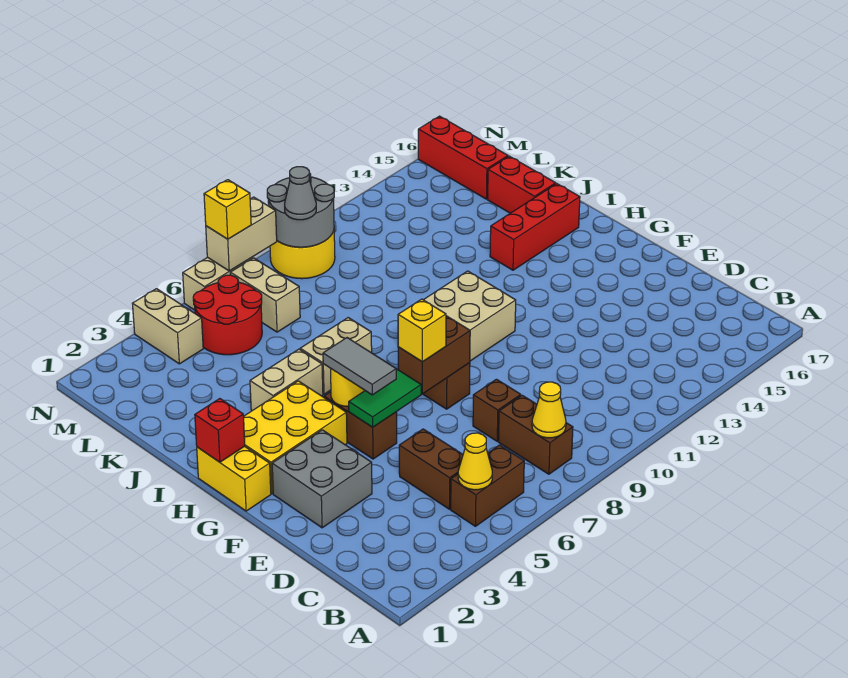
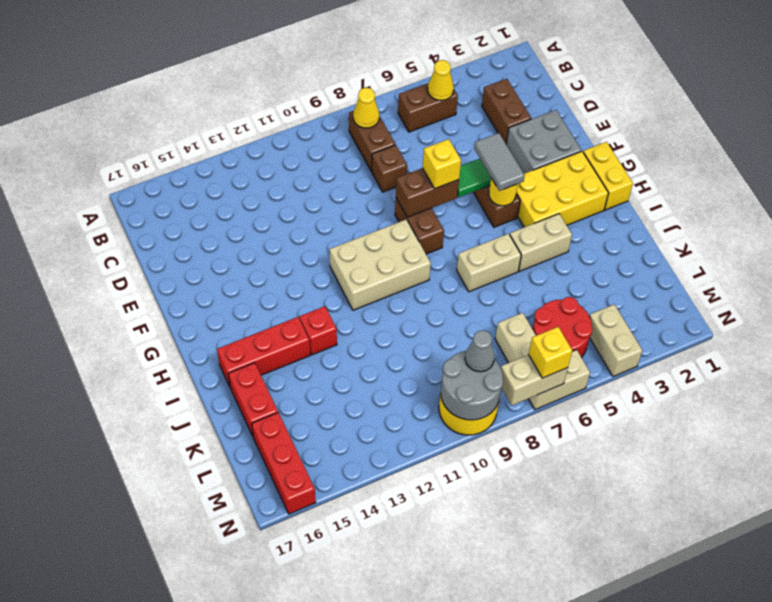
brown brick C5:D5 level 1 -> brown brick C3:D3 level 1
red brick H1 level 2 -> red brick I13 level 1

